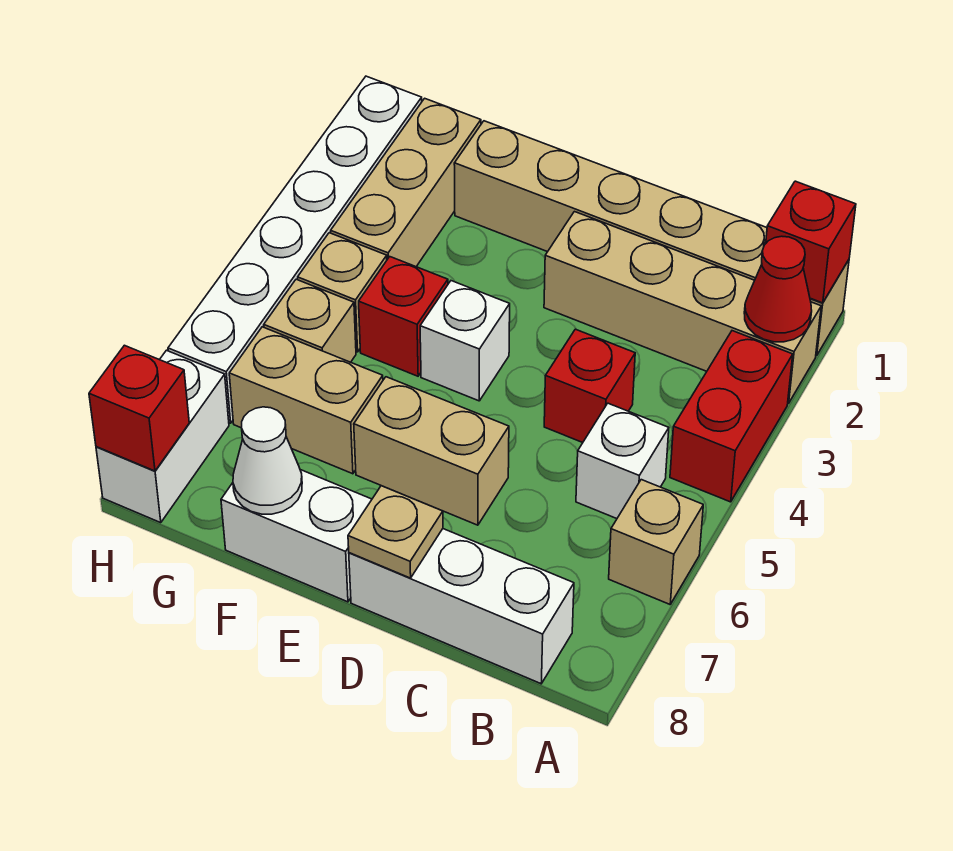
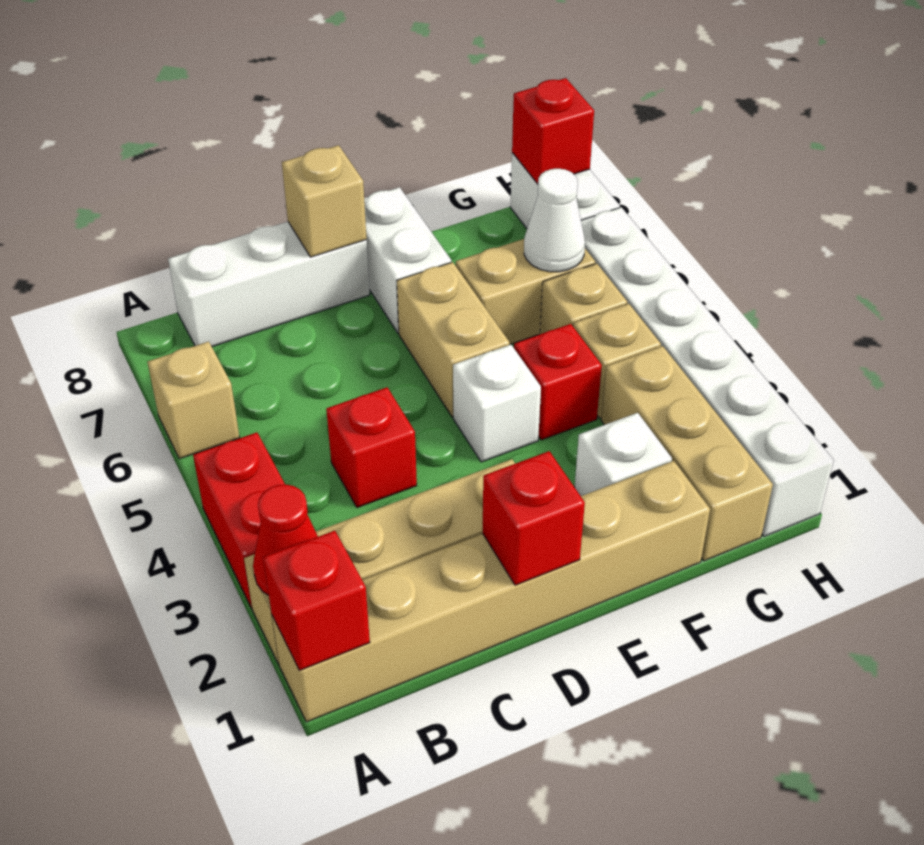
white brick B5 level 1 -> white brick F2 level 1
none -> red brick D1 level 2
tan brick D6:E6 level 1 -> tan brick E5:E6 level 1
tan plate D8 level 2 -> tan brick D8 level 2
white brick E8:F8 level 1 -> white brick E7:E8 level 1
white cone F8 level 2 -> white cone G6 level 2

